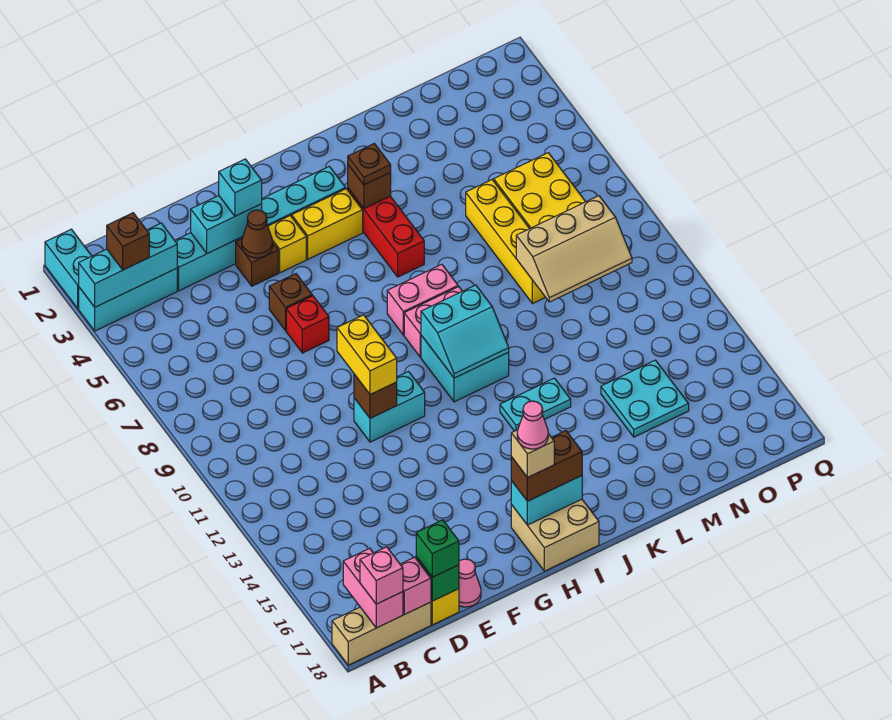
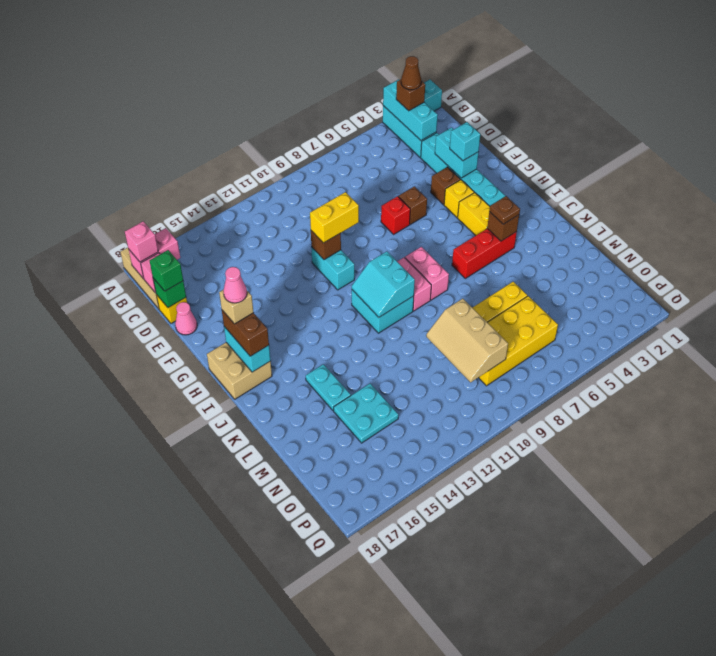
brown cone F4 level 2 -> brown cone B3 level 4
cyan plate J13:K13 level 1 -> cyan plate K15:L15 level 1

